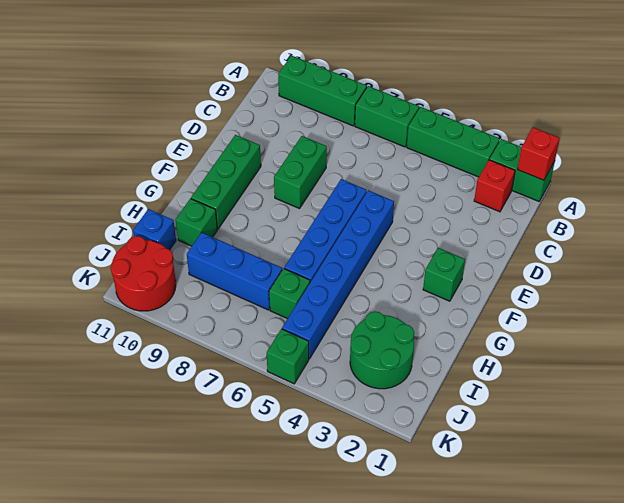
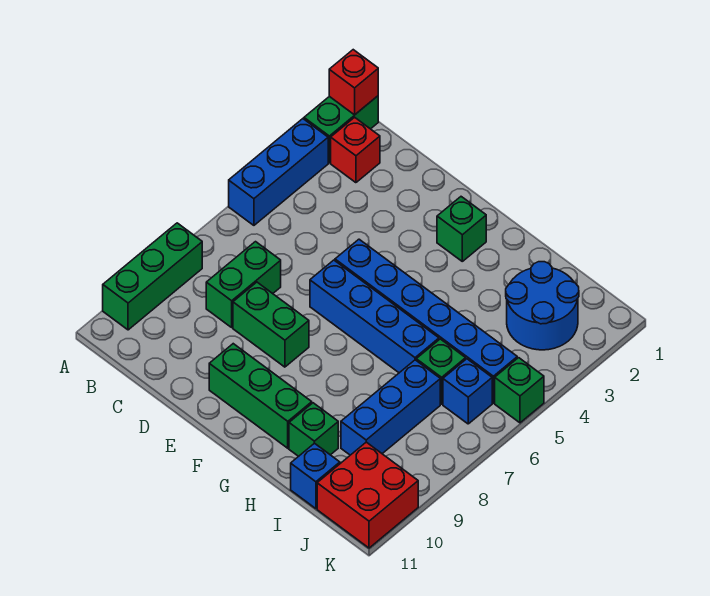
green brick A3:A5 level 1 -> blue brick A3:A5 level 1
green brick A6:A7 level 1 -> green brick C7:C8 level 1
green round brick I2:J3 level 1 -> blue round brick I2:J3 level 1
none -> blue brick J6 level 1
red round brick J10:K11 level 1 -> red brick J10:K11 level 1

